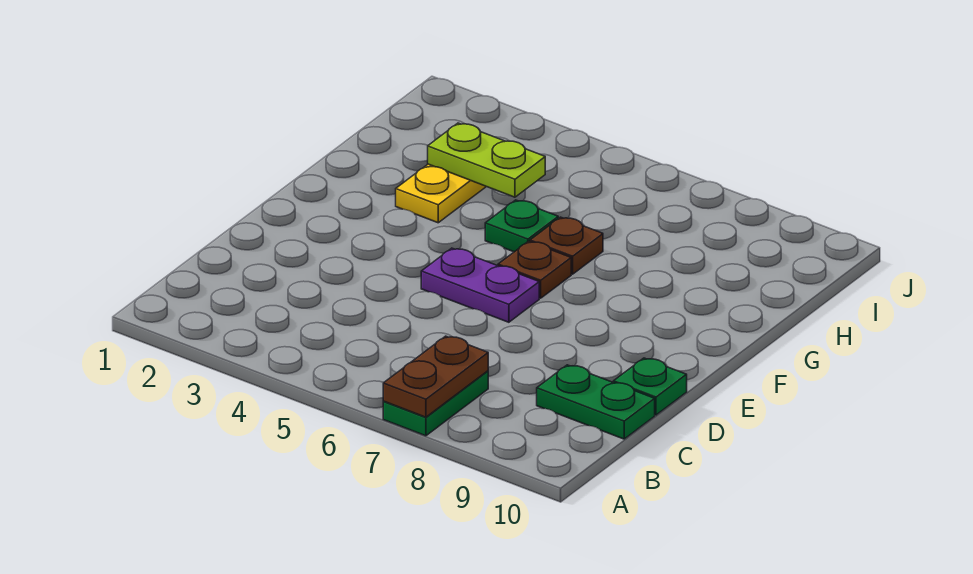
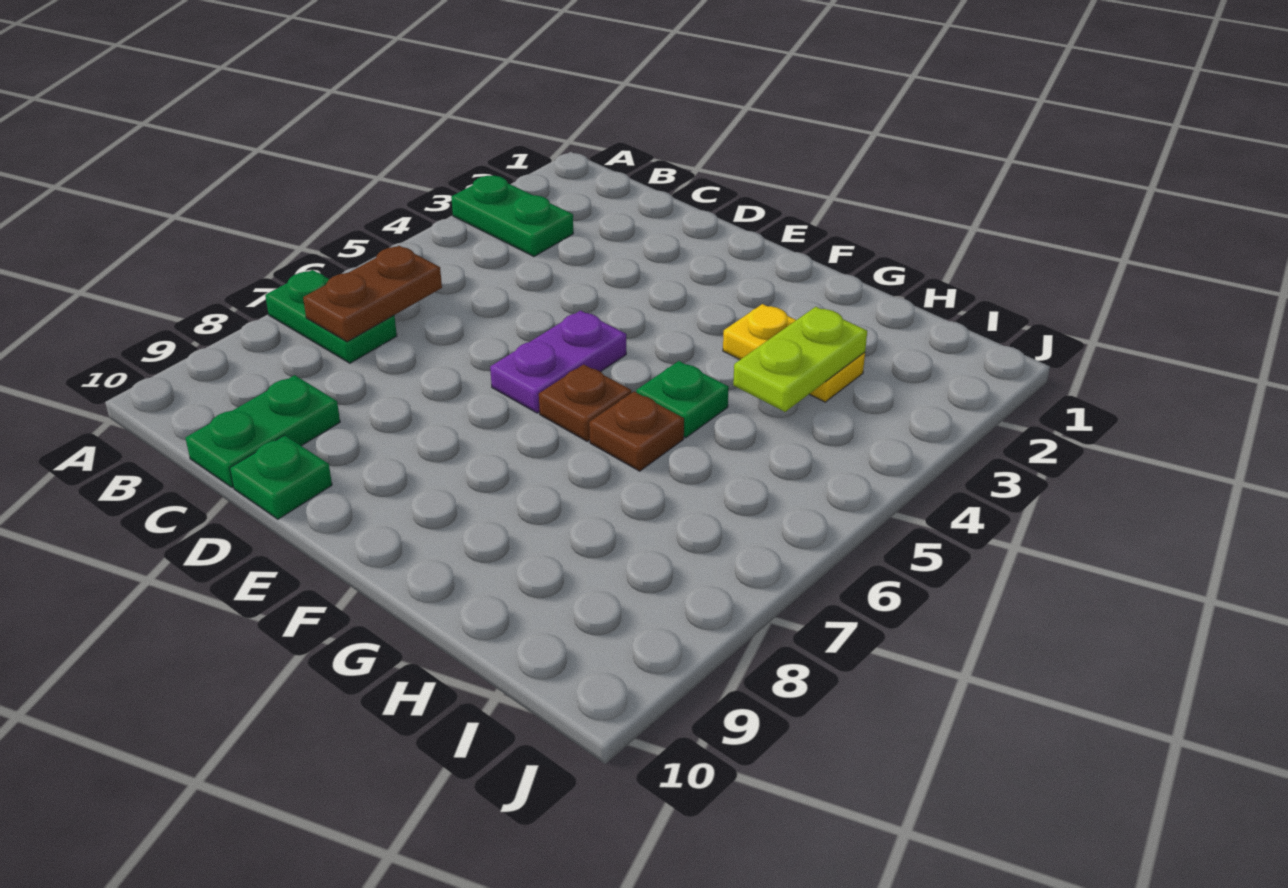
none -> green plate A3:B3 level 1
brown plate A7:B7 level 2 -> brown plate B6:B7 level 2

